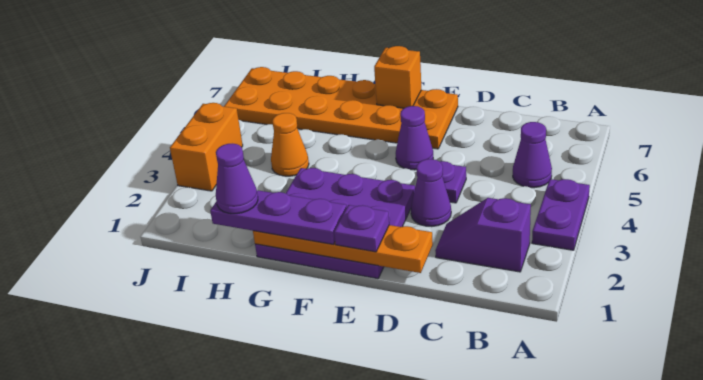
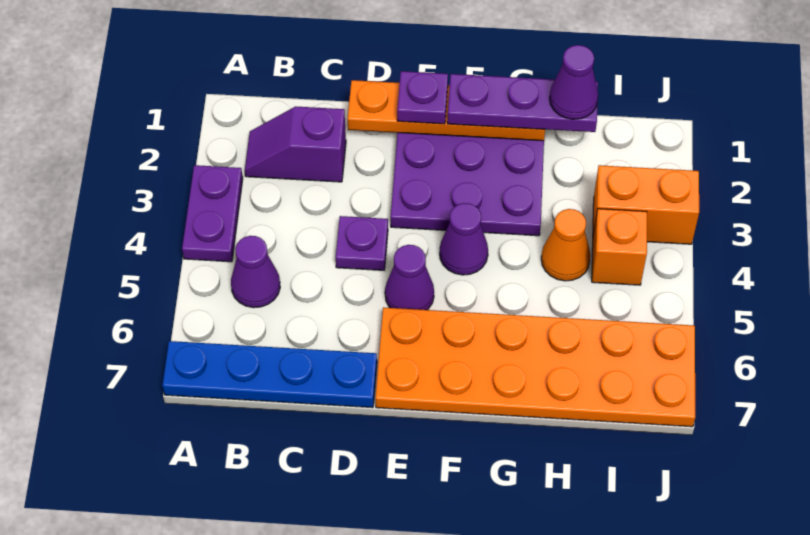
none -> blue plate A7:D7 level 1
purple slope B2:C2 level 1 top B -> purple slope B2:C2 level 1 top C
purple cone D3 level 1 -> purple cone F4 level 1
orange brick F7 level 2 -> orange brick I4 level 1
orange brick J3:J4 level 1 -> orange brick I3:J3 level 1

